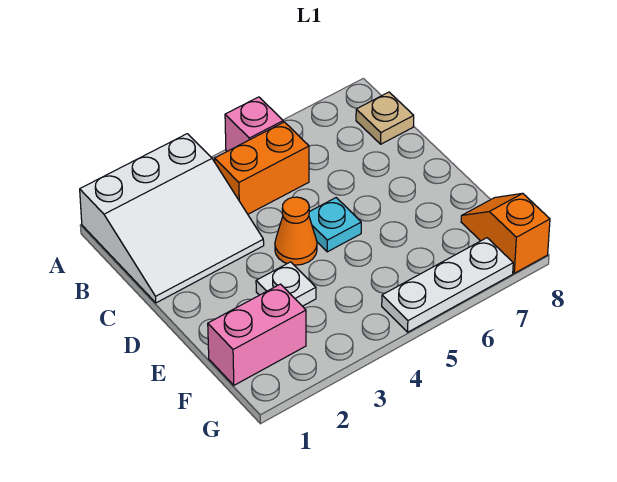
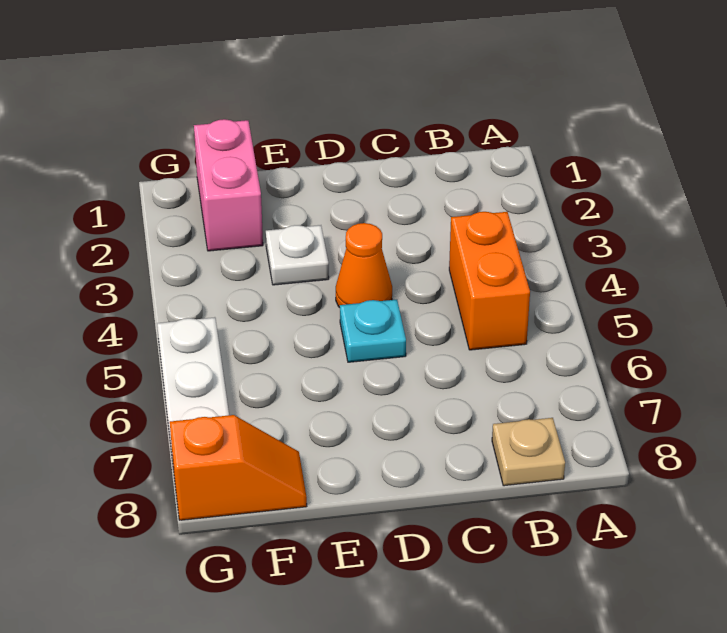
white slope A1:C3 level 1 top A -> none
pink brick A5 level 1 -> none

